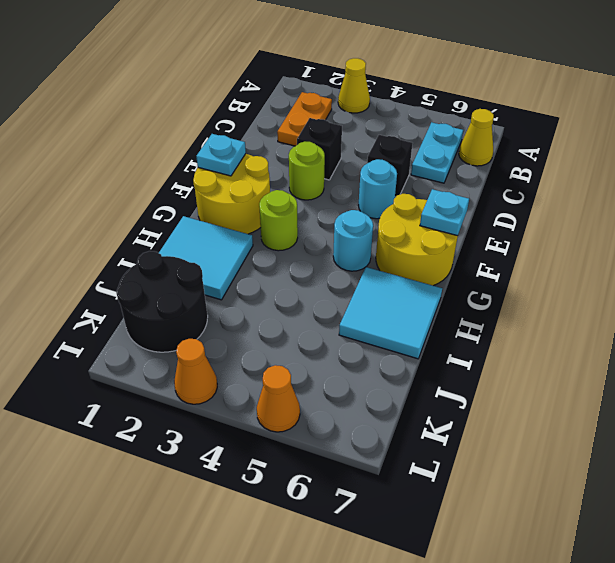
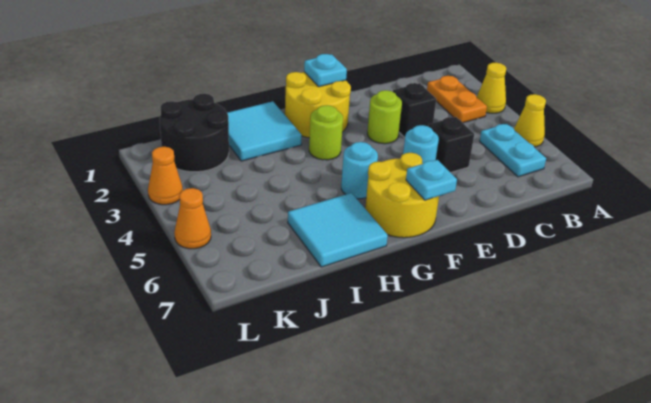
orange plate B2:C2 level 1 -> orange plate B2:B3 level 1
cyan plate B6:C6 level 1 -> cyan plate B5:B6 level 1
yellow cone B7 level 1 -> yellow cone A5 level 1

